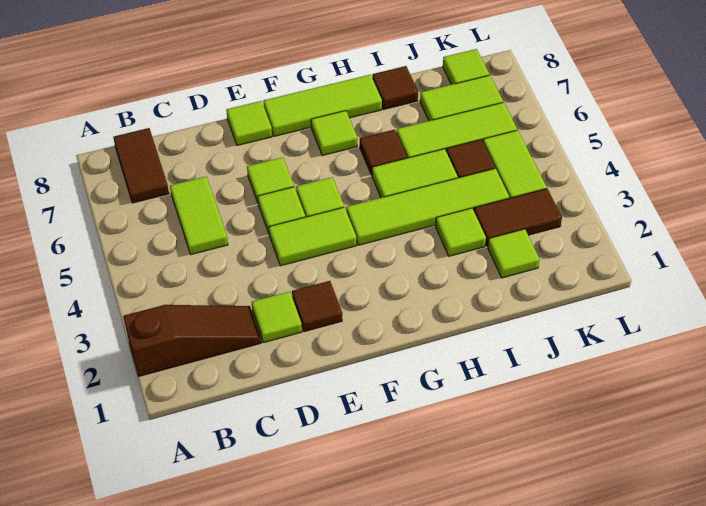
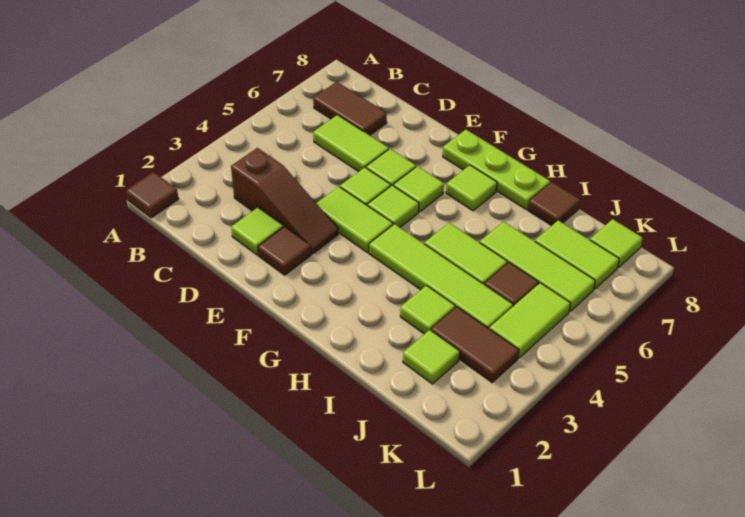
brown slope A2:C2 level 1 top A -> brown slope C3:E3 level 1 top C
brown tile B7:B8 level 1 -> brown tile B7:C7 level 1
lime tile C5:C6 level 1 -> lime tile C6:D6 level 1
lime tile E8 level 1 -> lime tile F6 level 1
lime tile F8:H8 level 1 -> lime plate F8:H8 level 1
brown tile H6 level 1 -> brown tile A1 level 1

